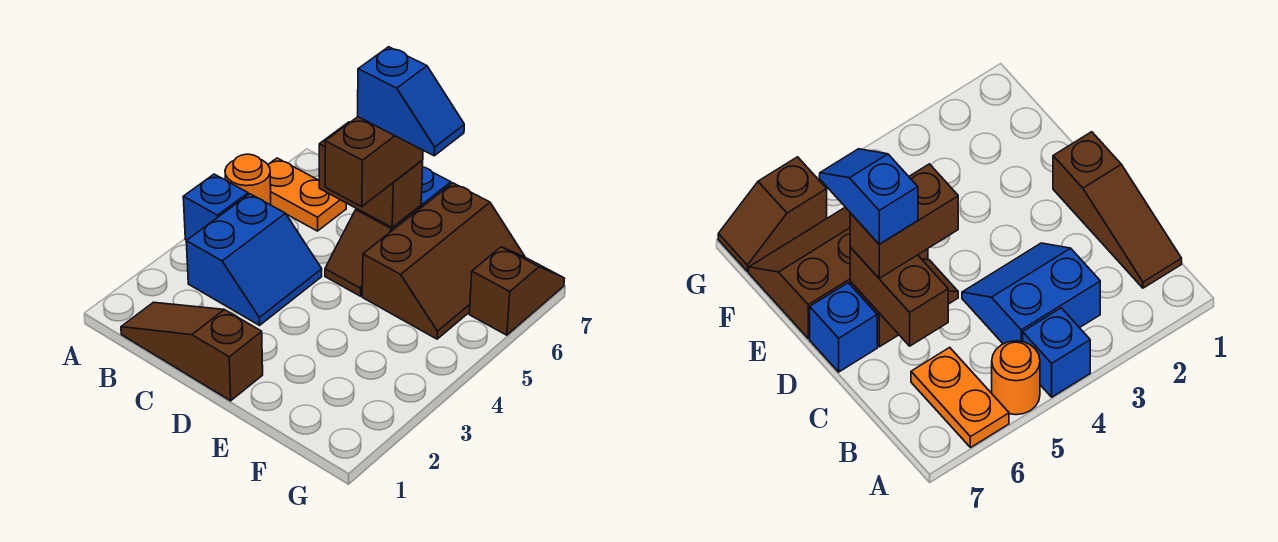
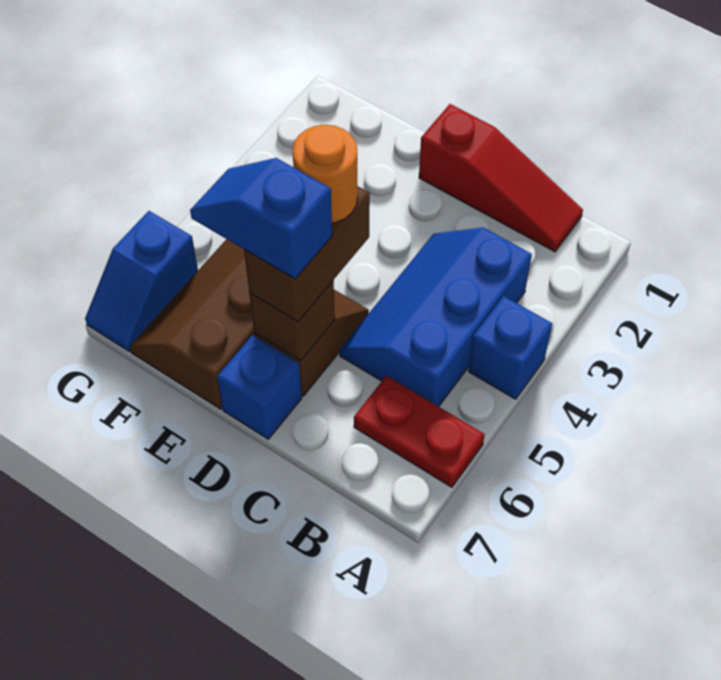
orange round brick A5 level 1 -> orange round brick D5 level 4
orange plate A6:B6 level 1 -> red plate A6:B6 level 1
brown slope B1:D1 level 1 top D -> red slope B1:D1 level 1 top D
blue slope B3:C4 level 1 top B -> blue slope B3:C5 level 1 top B
brown brick C6:D6 level 2 -> brown brick D6 level 2
brown slope G6:G7 level 1 top 6 -> blue slope G6:G7 level 1 top 6

